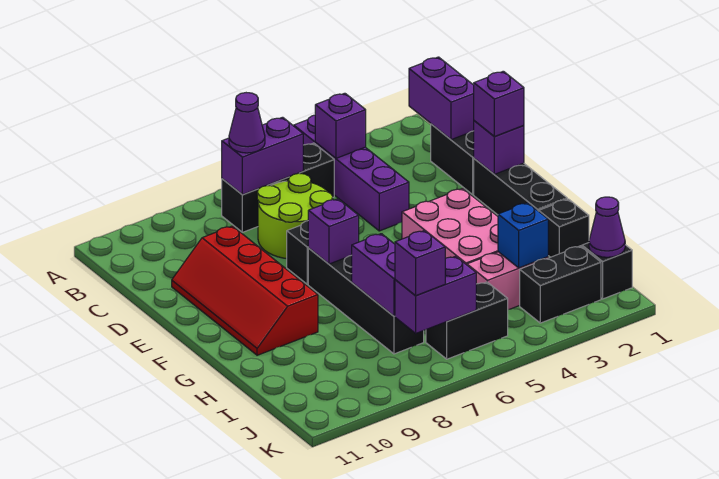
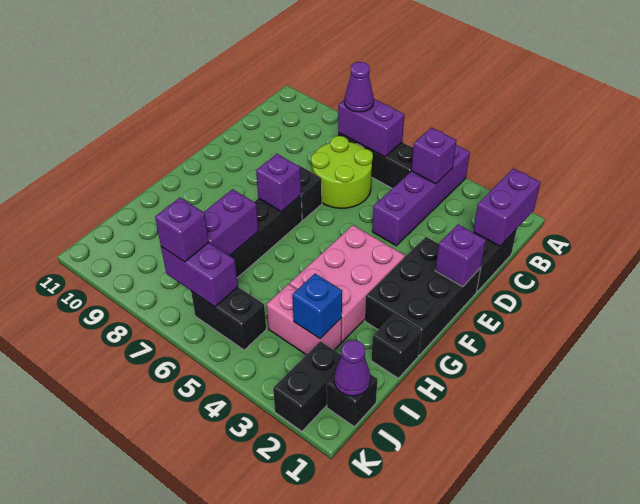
red slope D9:G10 level 1 top 9 -> none
black brick E1:G1 level 1 -> black brick E1:G2 level 1
purple brick E1 level 3 -> none
black brick J2:J3 level 1 -> black brick J2:K2 level 1

